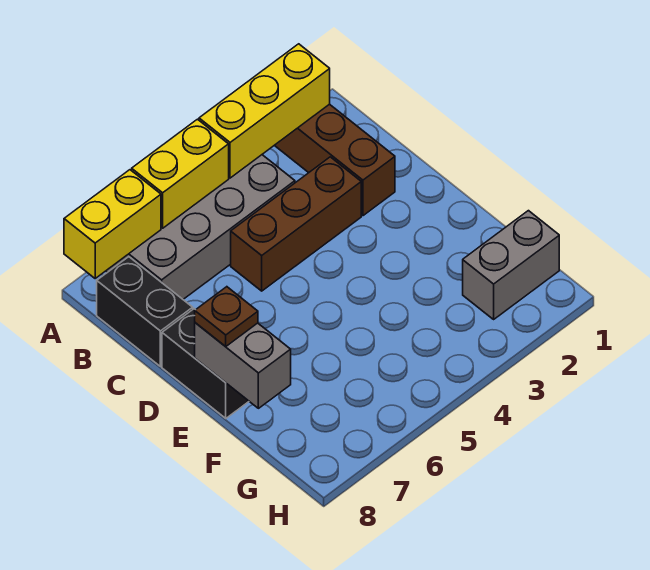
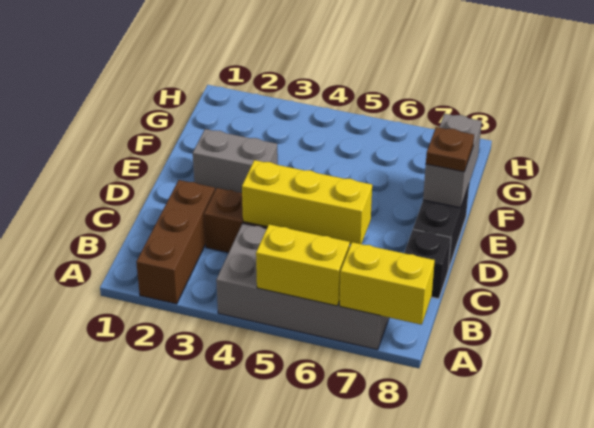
yellow brick A2:A4 level 2 -> yellow brick C4:C6 level 2
black brick B8:C8 level 1 -> black brick C8 level 1
grey brick G1:G2 level 1 -> grey brick E2:E3 level 1

